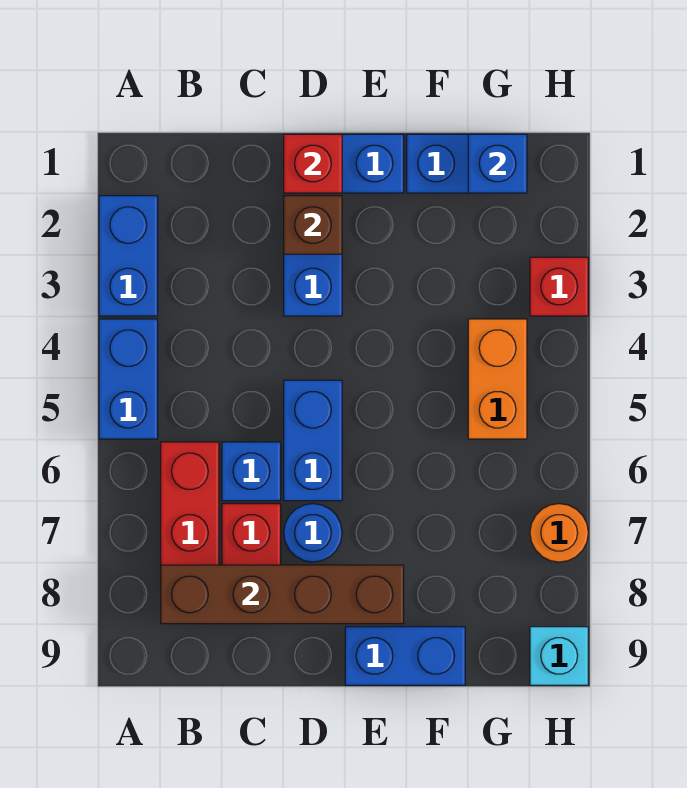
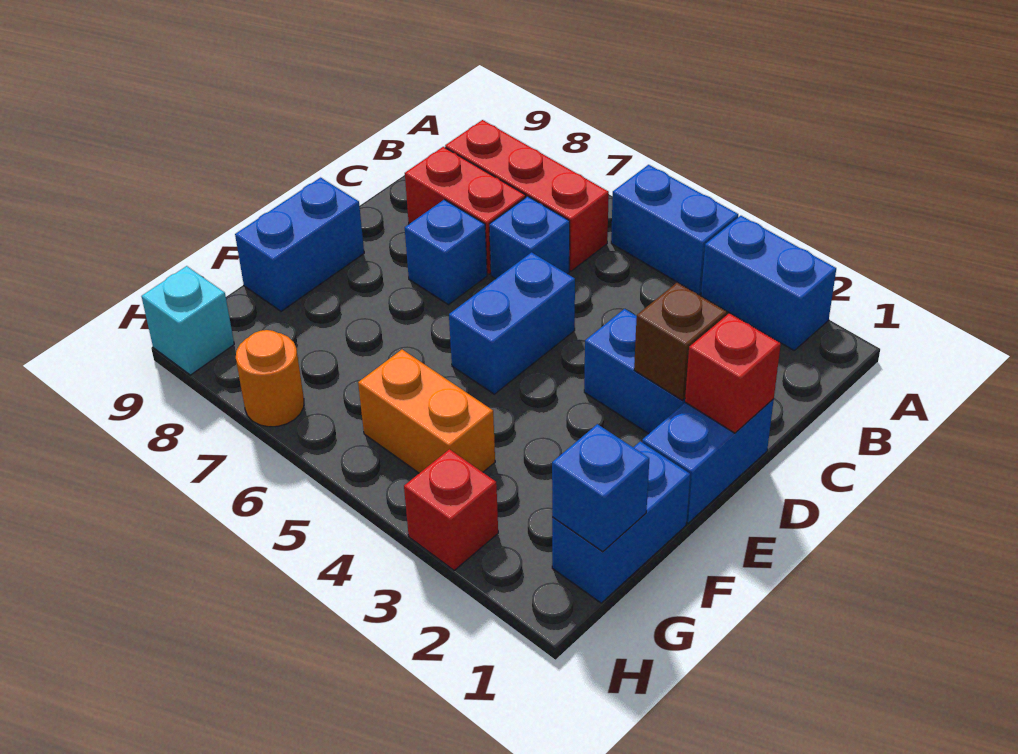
brown brick B8:E8 level 2 -> none
blue brick D5:D6 level 1 -> blue brick D5:E5 level 1
blue round brick D7 level 1 -> blue brick D7 level 1

